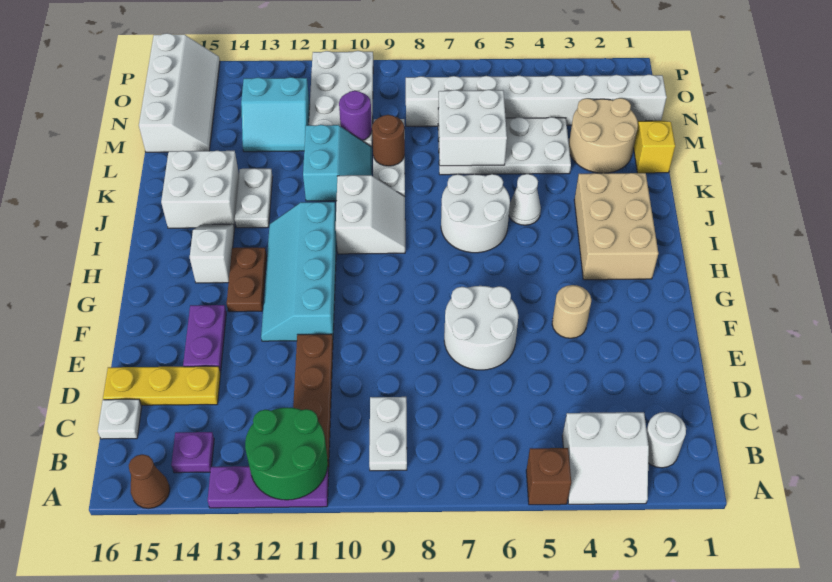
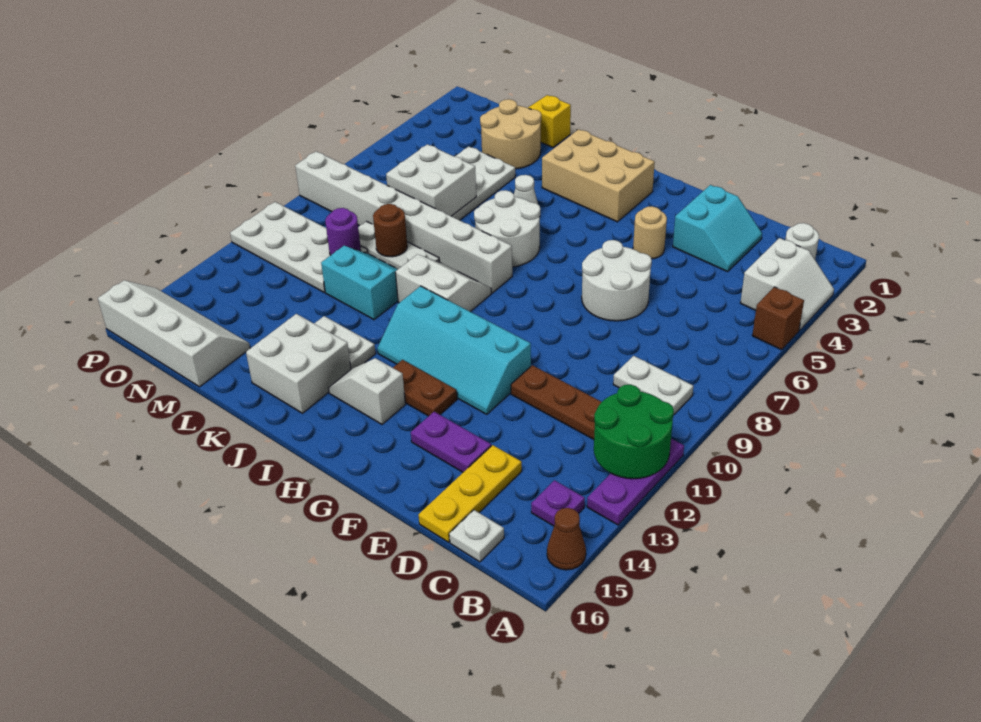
cyan slope M12:N13 level 1 top N -> cyan slope D2:E3 level 1 top E
white brick N1:N8 level 1 -> white brick I8:P8 level 1

